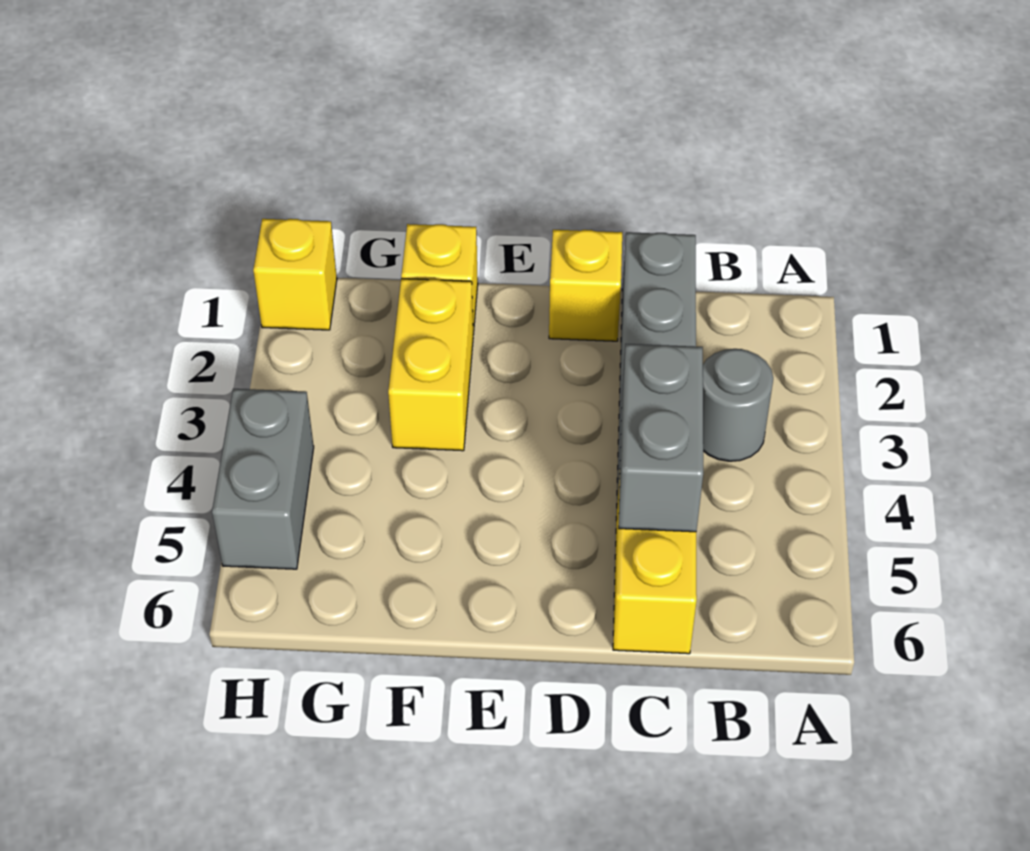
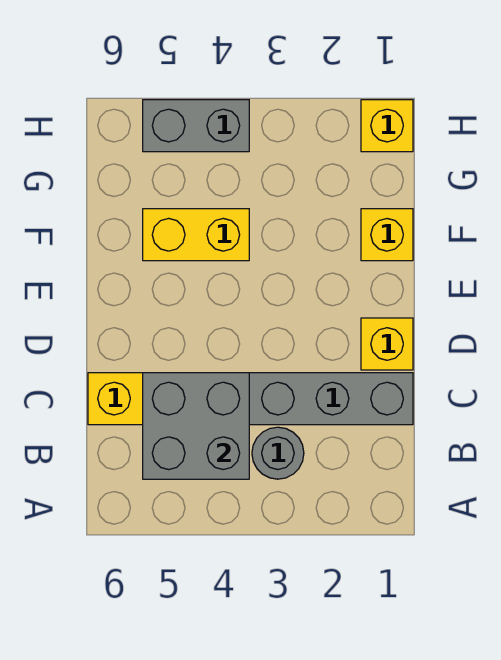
grey brick C4:C5 level 2 -> grey brick B4:C5 level 2
yellow brick F2:F3 level 1 -> yellow brick F4:F5 level 1

